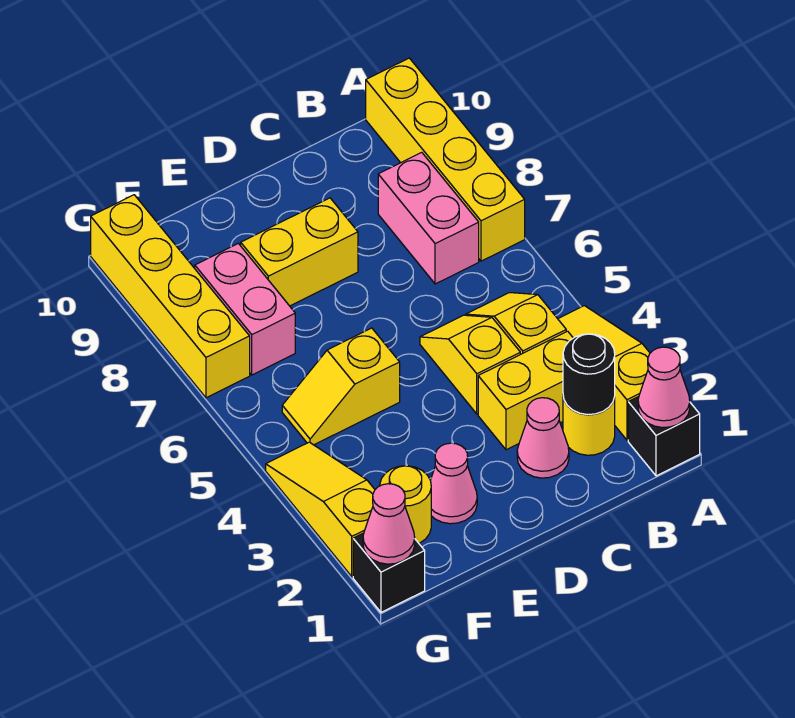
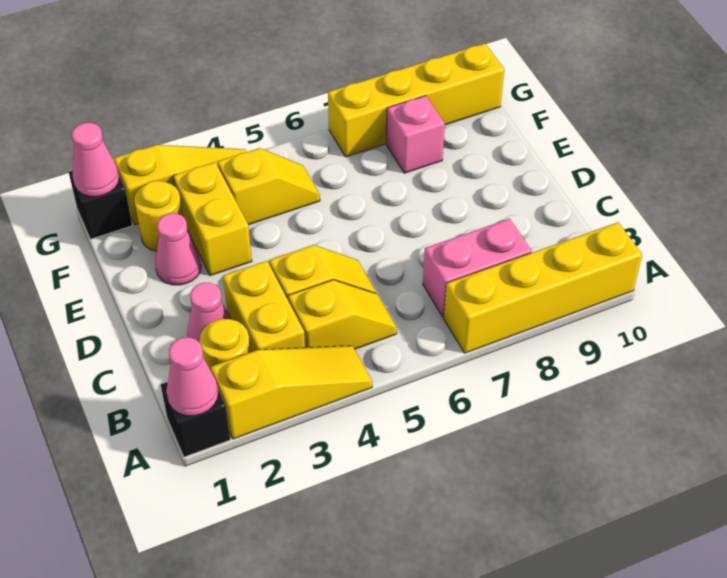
black round brick B2 level 2 -> none
yellow brick D8:E8 level 1 -> yellow brick E3:F3 level 1
yellow slope E5:F5 level 1 top E -> yellow slope F4:F5 level 1 top 4
pink brick F7:F8 level 1 -> pink brick F8 level 1

